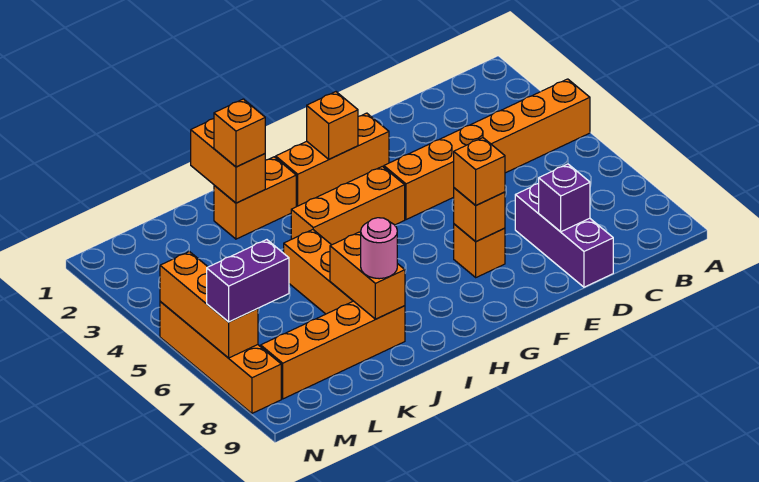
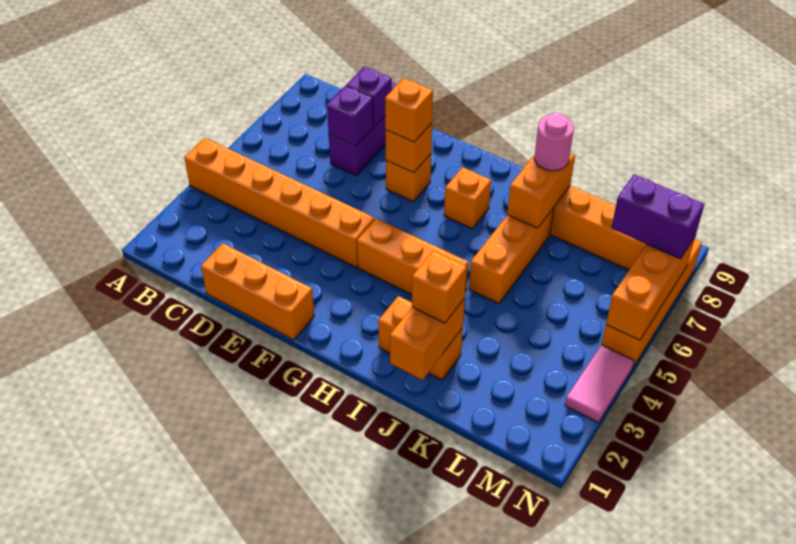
none -> purple brick D7 level 2
orange brick F2:H2 level 1 -> orange brick D1:F1 level 1
orange brick G2 level 2 -> orange brick H7 level 1
none -> pink tile N3:N4 level 1

